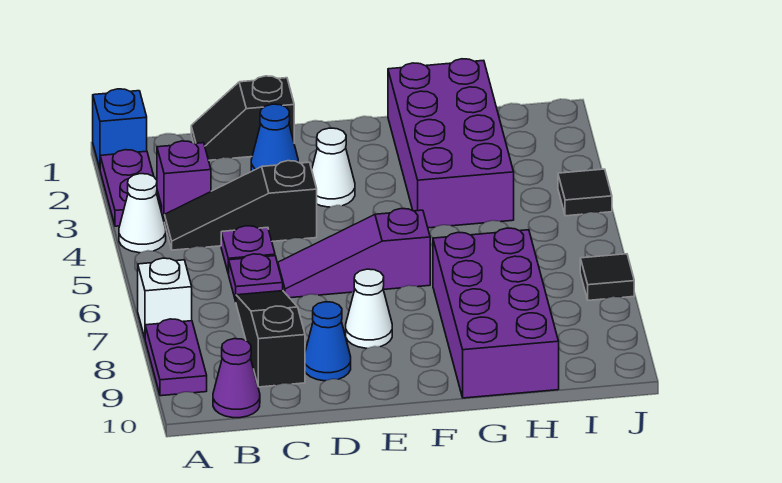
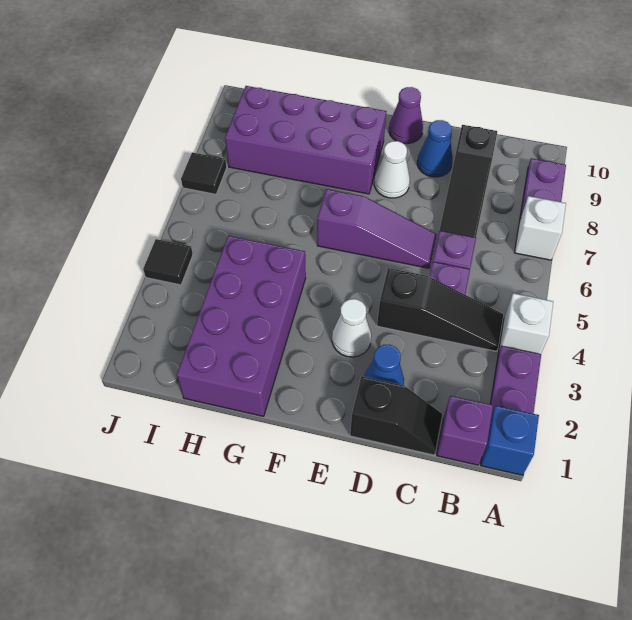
white cone A4 level 1 -> white brick A4 level 1
purple brick B3 level 1 -> purple brick B1 level 1
purple cone B10 level 1 -> purple cone E10 level 1
purple brick G7:H10 level 1 -> purple brick F8:I9 level 1

